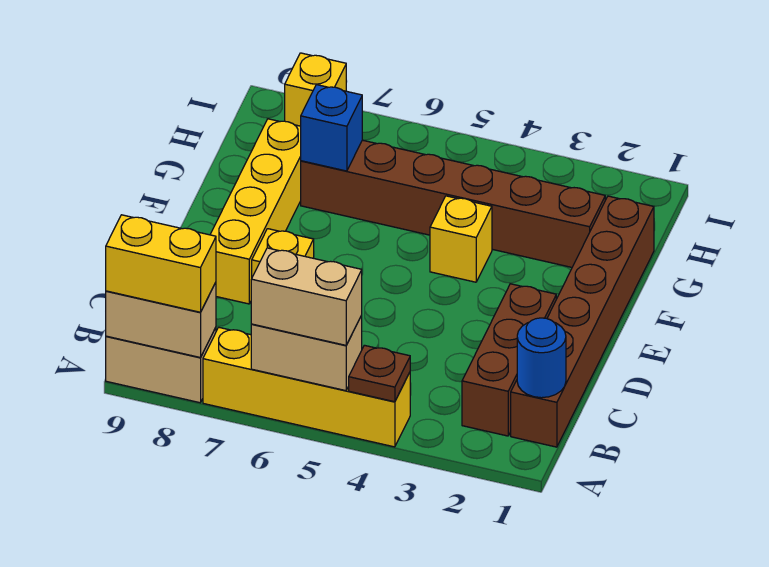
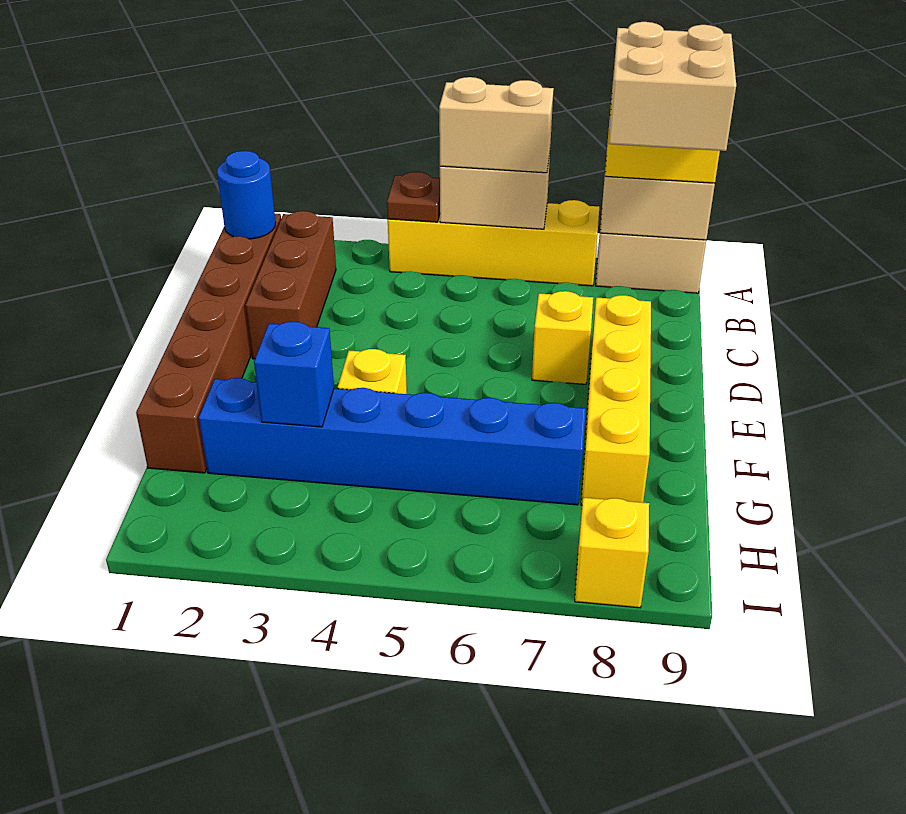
none -> tan brick A8:B9 level 4
brown brick G2:G7 level 1 -> blue brick G2:G7 level 1
blue brick G7 level 2 -> blue brick G3 level 2

